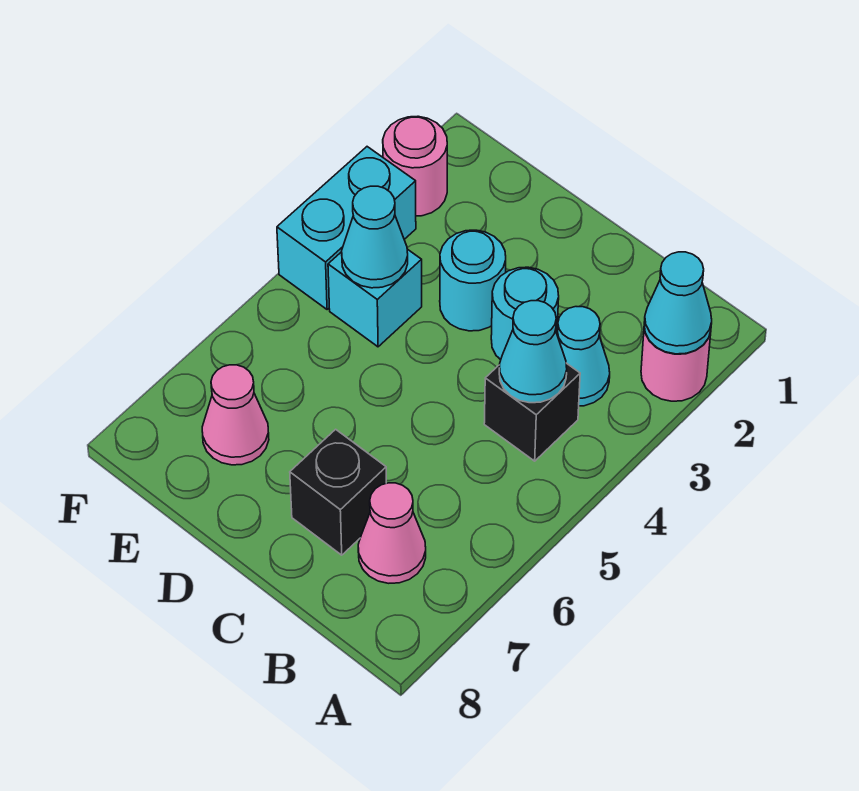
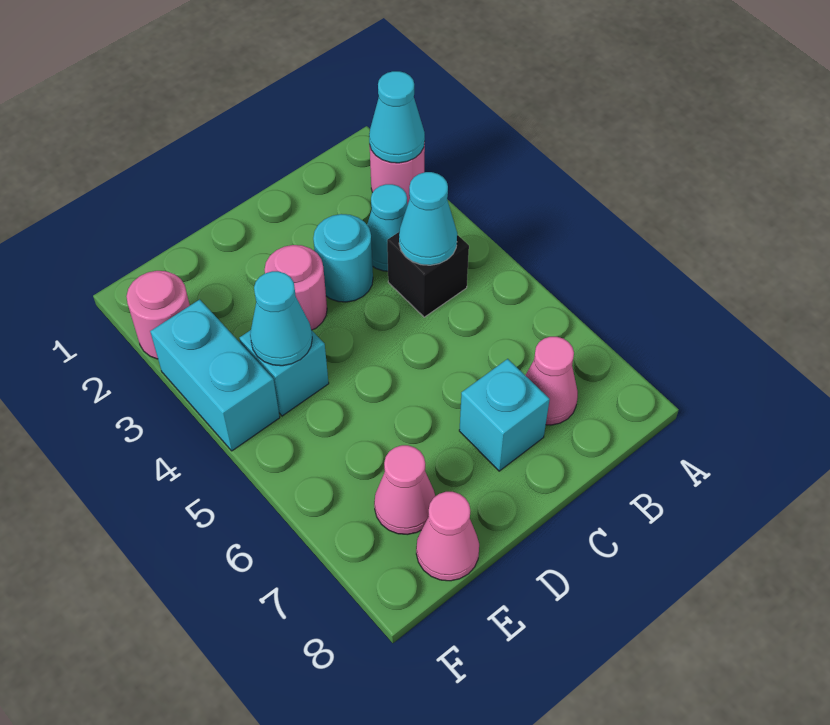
black brick C7 level 1 -> cyan brick C7 level 1
cyan round brick D3 level 1 -> pink round brick D3 level 1
none -> pink cone E8 level 1

